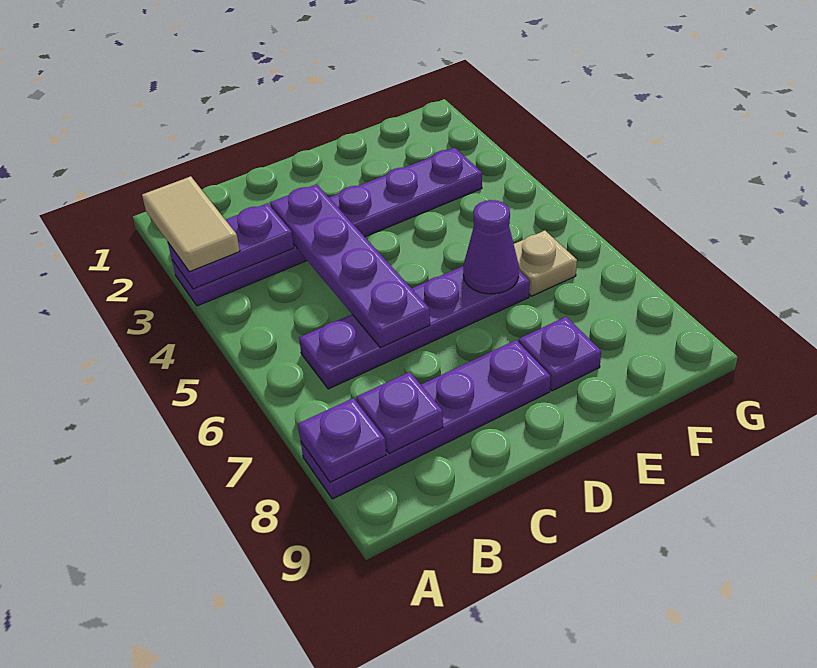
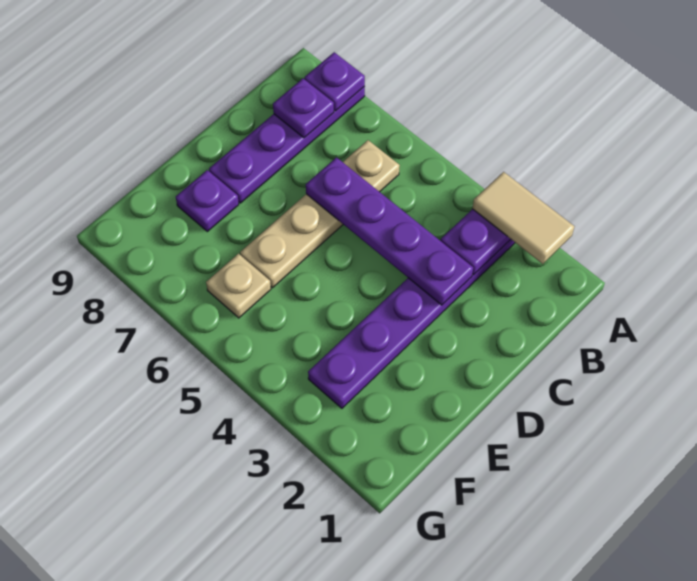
purple plate B6:E6 level 1 -> tan plate B6:E6 level 1
purple cone E6 level 2 -> none

